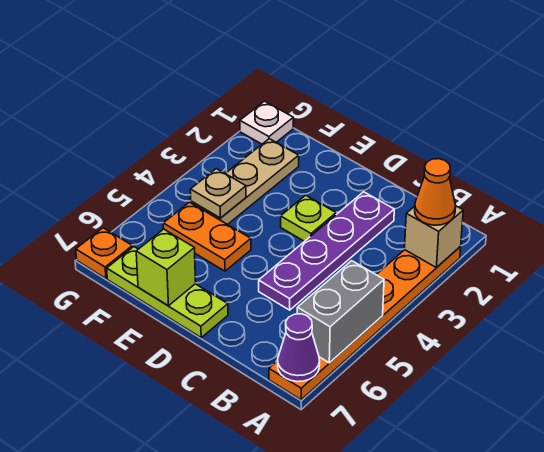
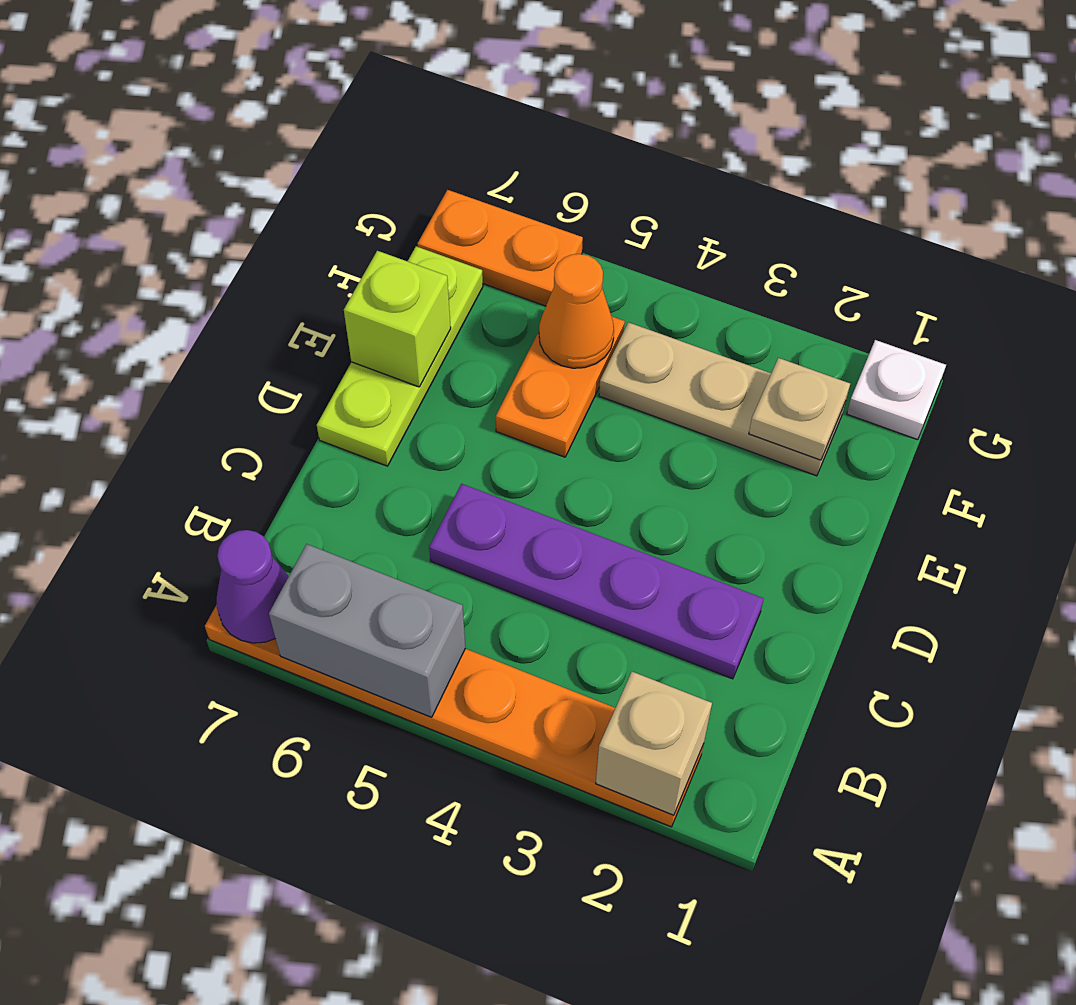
orange cone A2 level 3 -> orange cone F5 level 2
lime plate D3 level 1 -> none
tan plate F4 level 2 -> tan plate F2 level 2
orange plate G7 level 1 -> orange plate G6:G7 level 1

